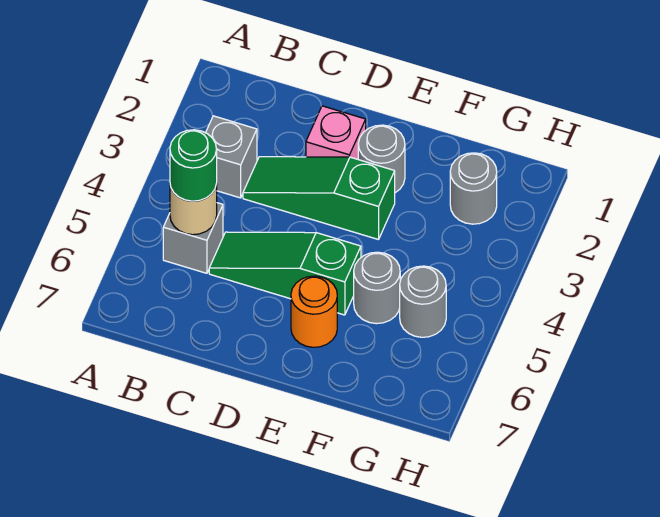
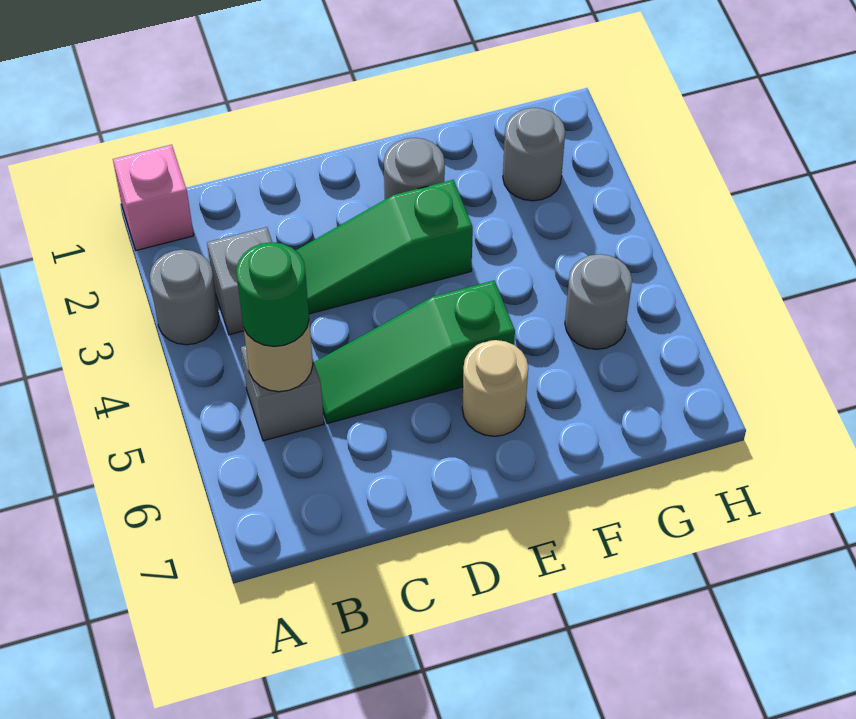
pink brick D2 level 1 -> pink brick A1 level 1
orange round brick E6 level 1 -> tan round brick E6 level 1
grey round brick F5 level 1 -> grey round brick A3 level 1

